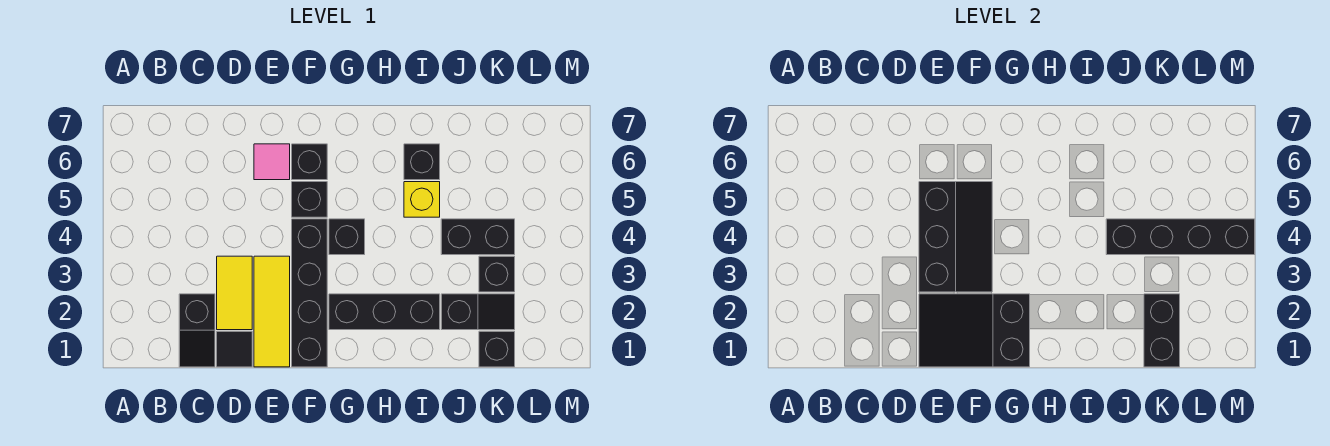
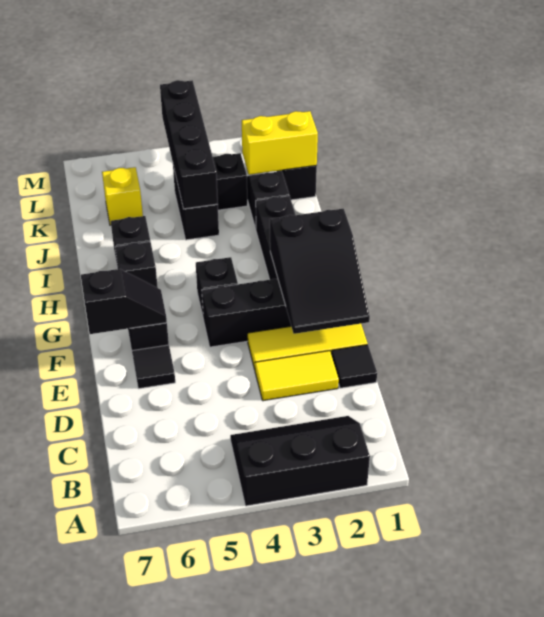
black slope C1:C2 level 1 top 2 -> black slope F6:F7 level 2 top 7
black slope E3:F5 level 2 top E -> black slope A2:B4 level 1 top A
pink tile E6 level 1 -> black tile E6 level 1
black brick F5 level 1 -> black brick H6 level 1
yellow brick I5 level 1 -> yellow brick K6 level 1
black brick K1:K2 level 2 -> yellow brick K1:K2 level 2

